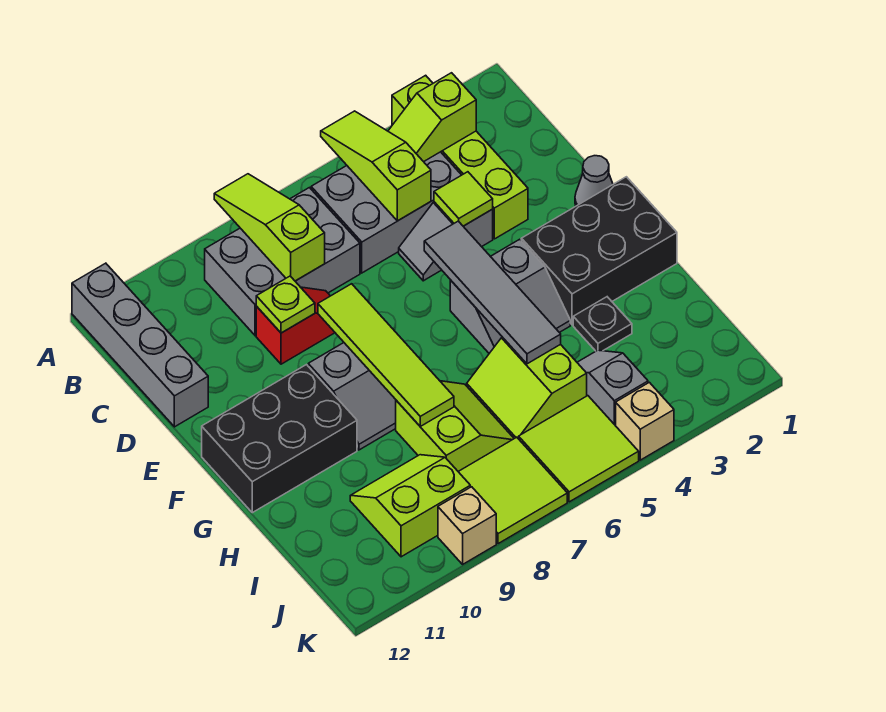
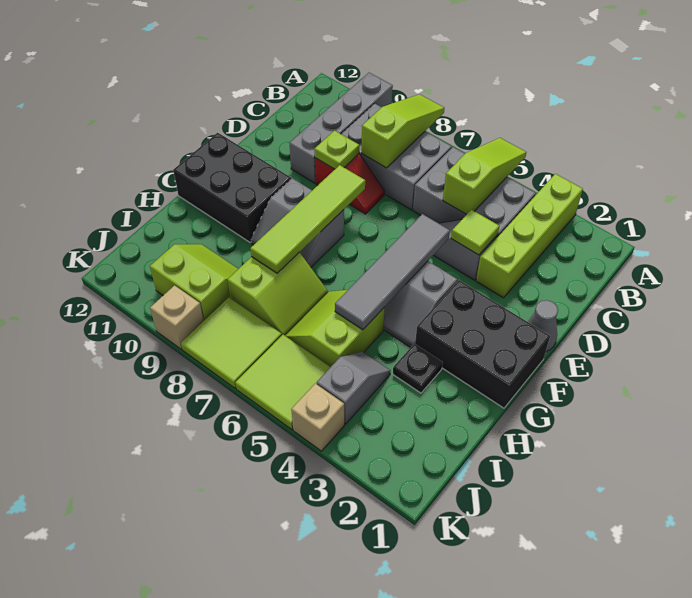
grey brick A12:D12 level 1 -> grey brick A10:D10 level 1
lime slope B3:B4 level 2 top 3 -> none

